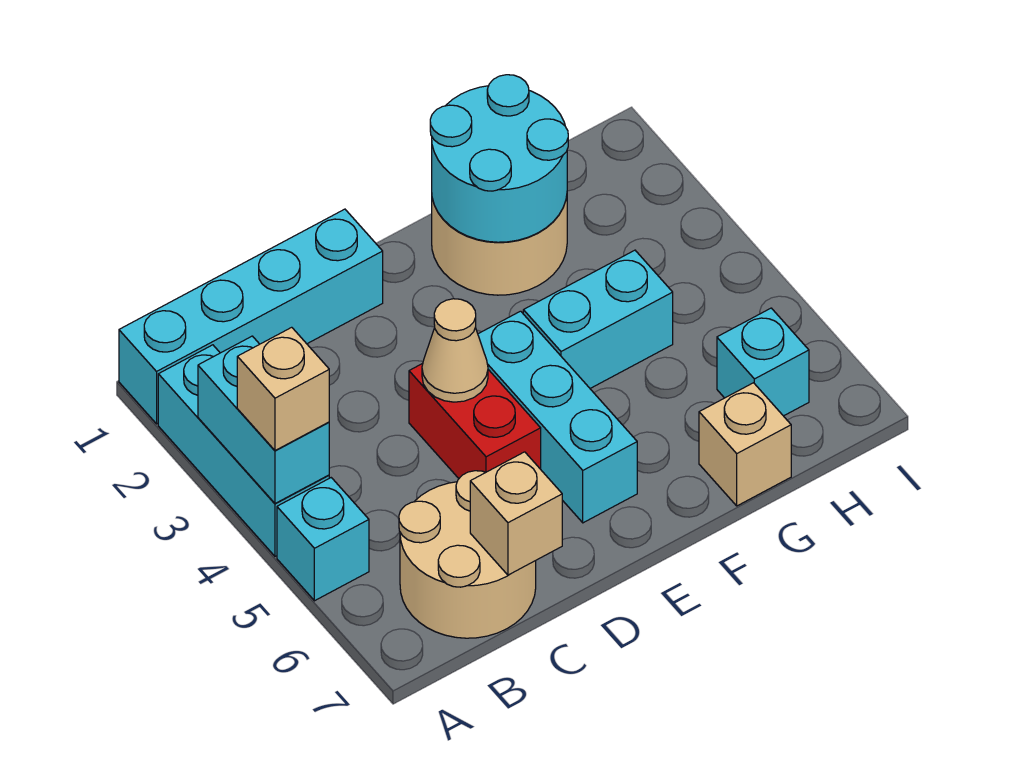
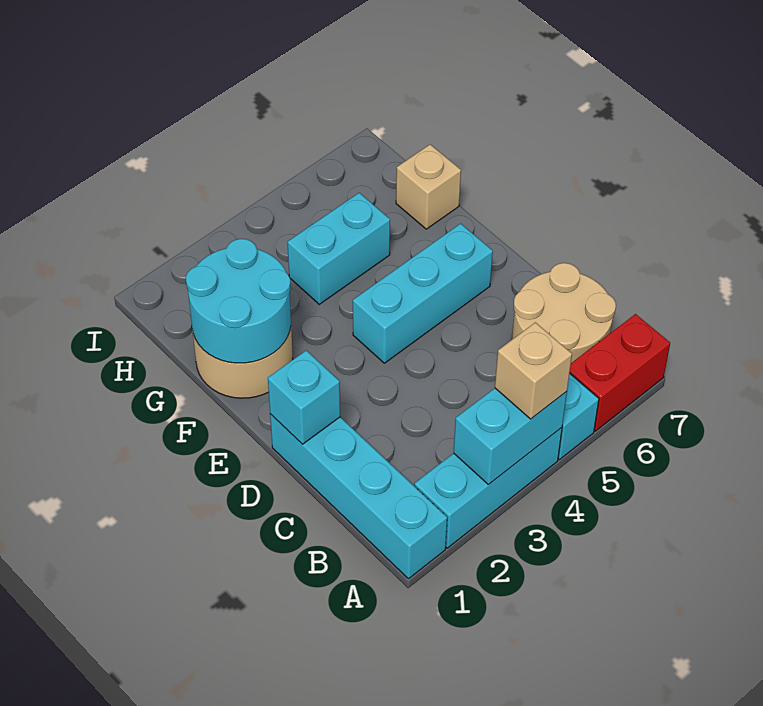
tan brick C7 level 2 -> none
red brick D4:D5 level 1 -> red brick A6:A7 level 1
tan cone D4 level 2 -> none
cyan brick F4:G4 level 1 -> cyan brick G4:G5 level 1
cyan brick H6 level 1 -> cyan brick D1 level 2

